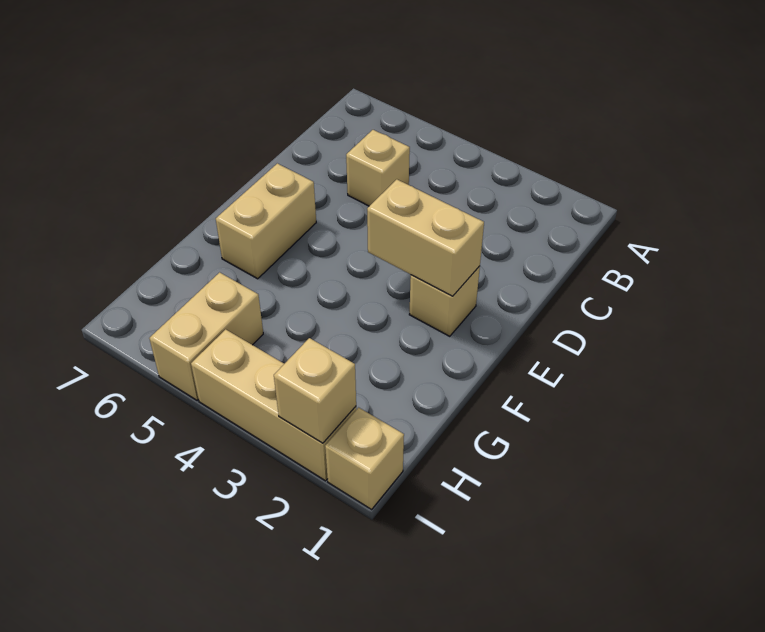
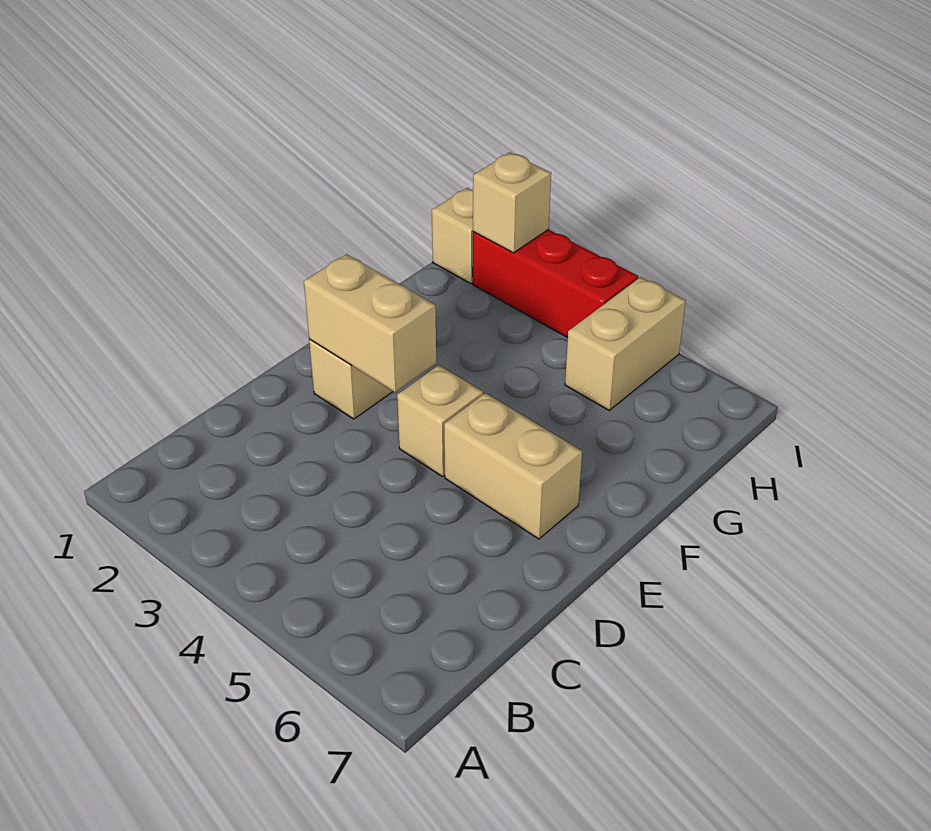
tan brick C5 level 1 -> tan brick E4 level 1
tan brick E6:F6 level 1 -> tan brick E5:E6 level 1
tan brick I2:I4 level 1 -> red brick I2:I4 level 1

